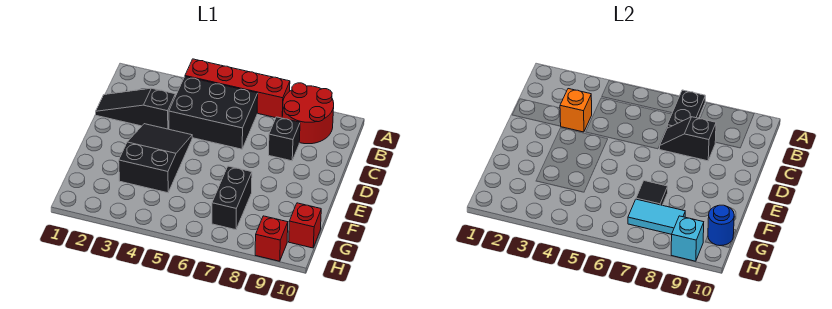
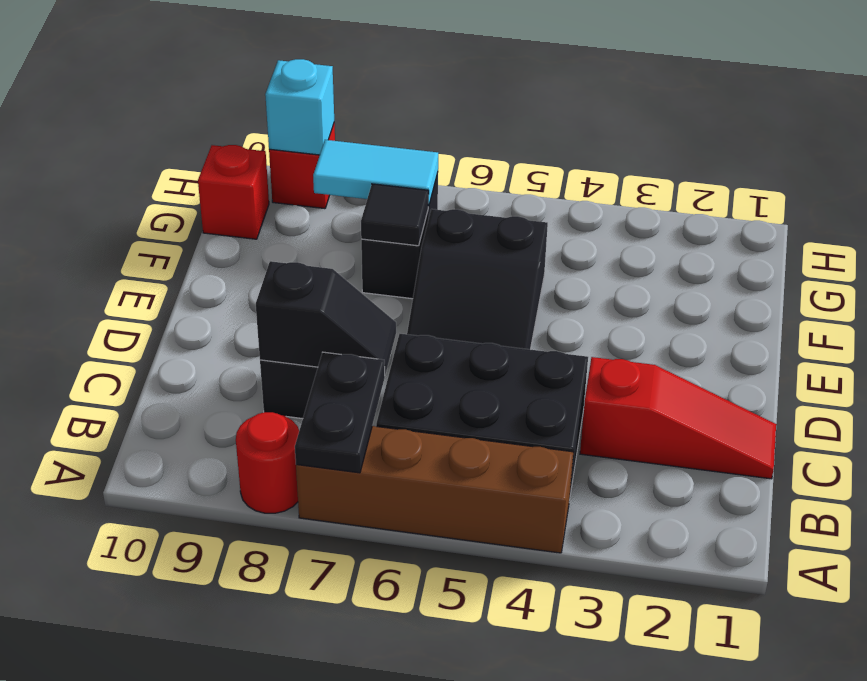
red brick A4:A7 level 1 -> brown brick A4:A7 level 1
red round brick A8:B9 level 1 -> red round brick A8 level 1
black slope C1:C3 level 1 top 3 -> red slope C1:C3 level 1 top 3
orange brick C3 level 2 -> none
black slope D3:F4 level 1 top F -> black slope D5:F6 level 1 top F
blue round brick G10 level 2 -> none

